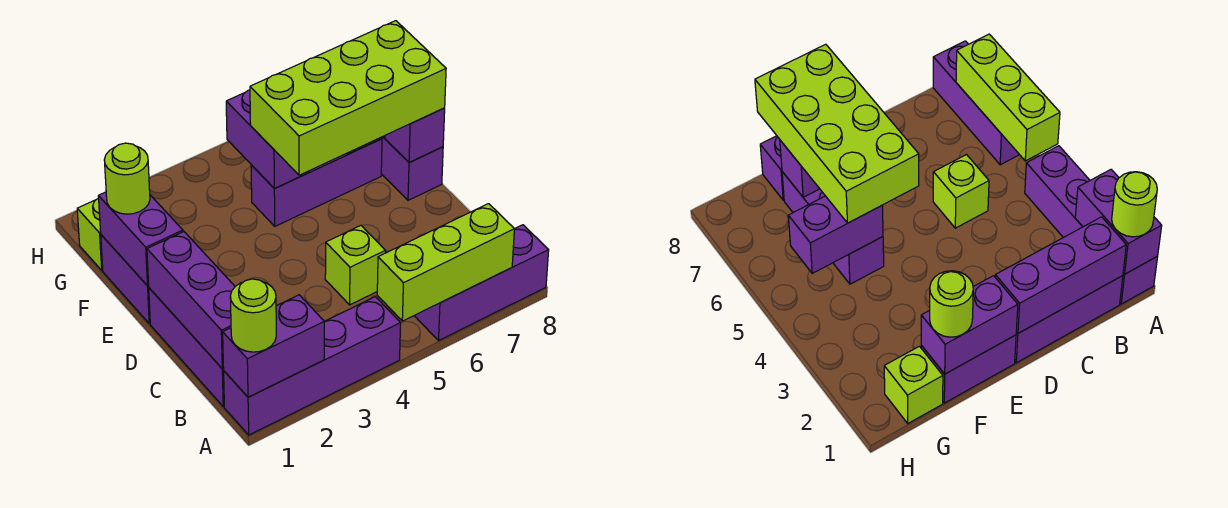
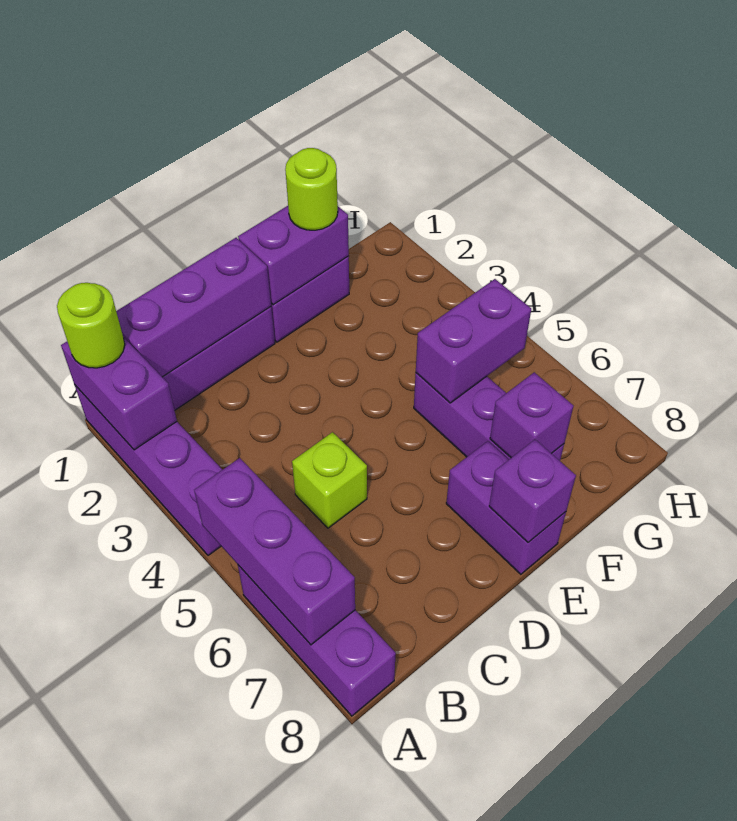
lime brick A5:A7 level 2 -> purple brick A5:A7 level 2
lime brick E5:F8 level 3 -> none
purple brick E8:F8 level 1 -> purple brick E7:E8 level 1
lime brick G1 level 1 -> none

